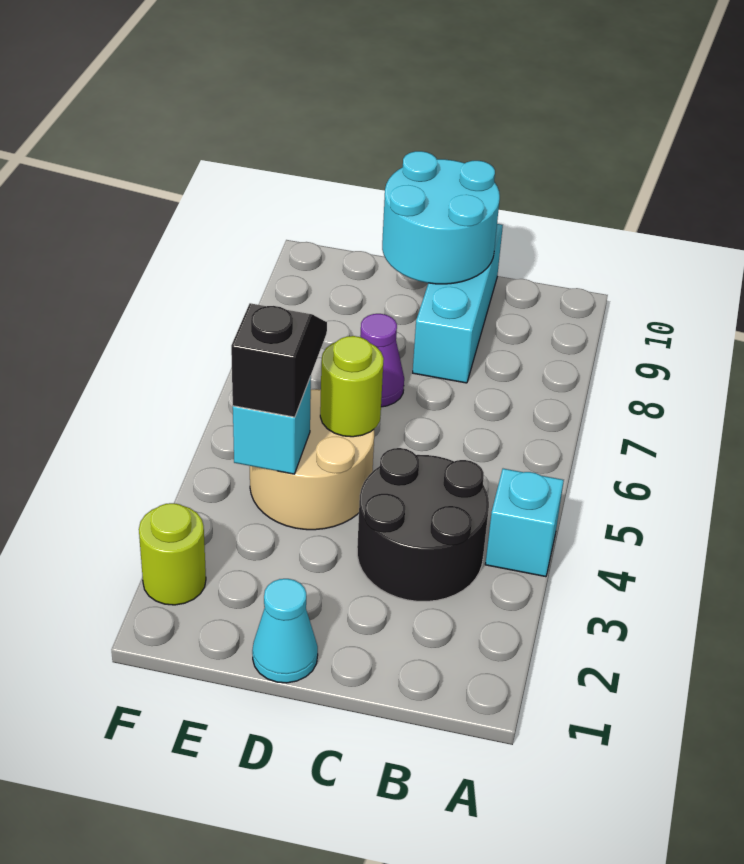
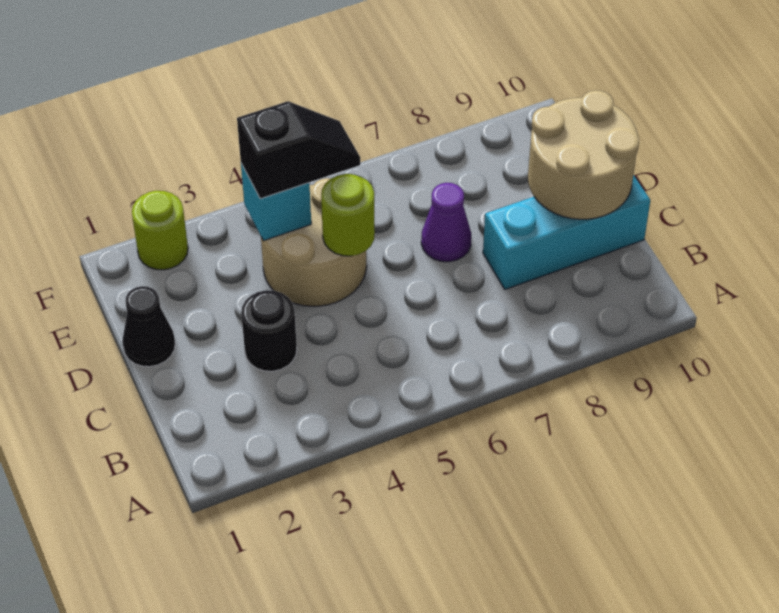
cyan brick A4 level 1 -> none
black round brick B3:C4 level 1 -> black round brick C3 level 1
cyan round brick C9:D10 level 2 -> tan round brick C9:D10 level 2
cyan cone D1 level 1 -> black cone D1 level 1

